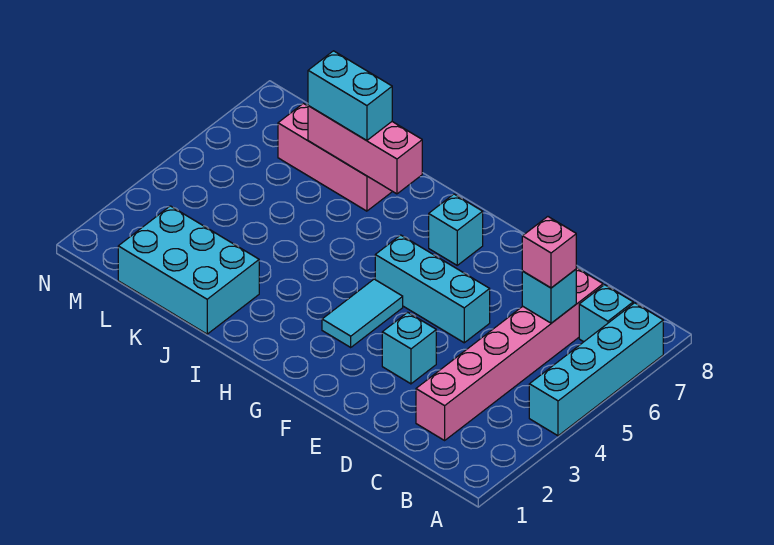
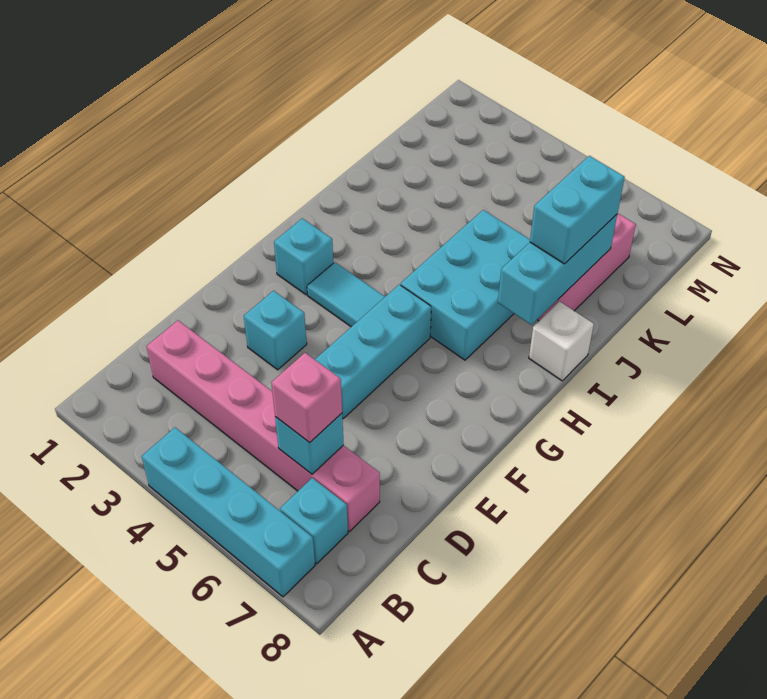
cyan brick G7 level 1 -> cyan brick G2 level 1
pink brick I7:K7 level 2 -> cyan brick I7:K7 level 2
none -> white brick I8 level 1
cyan brick J1:L2 level 1 -> cyan brick H5:J6 level 1

